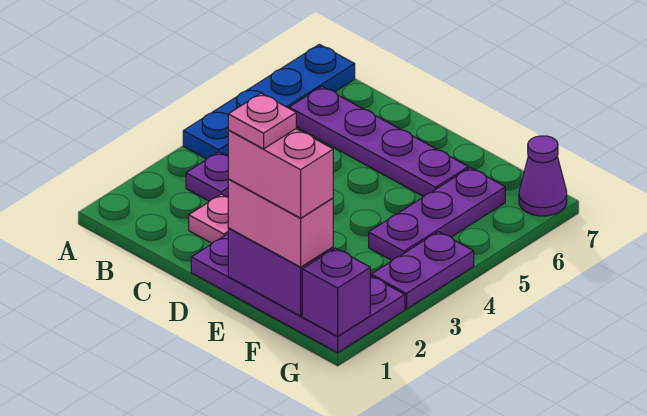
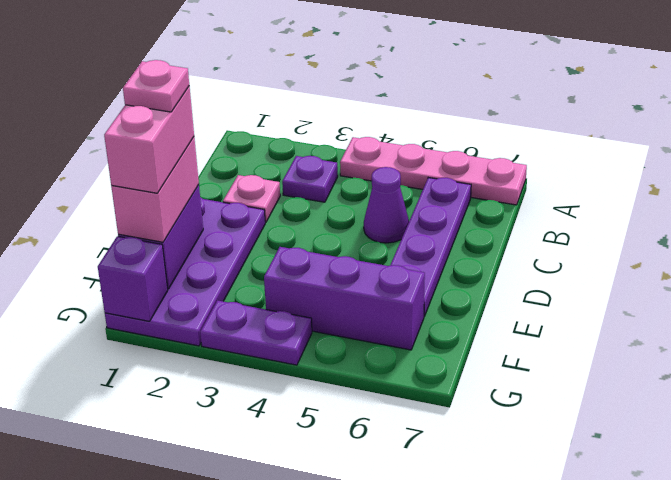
blue plate A4:A7 level 1 -> pink plate A4:A7 level 1
purple plate F4:F6 level 1 -> purple brick F4:F6 level 1
purple cone G7 level 1 -> purple cone C5 level 1

